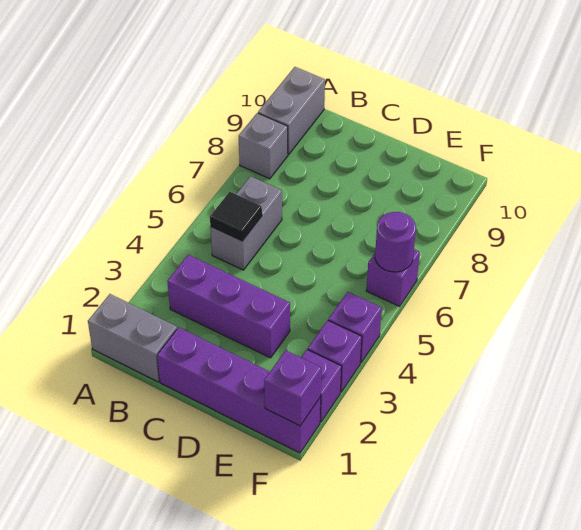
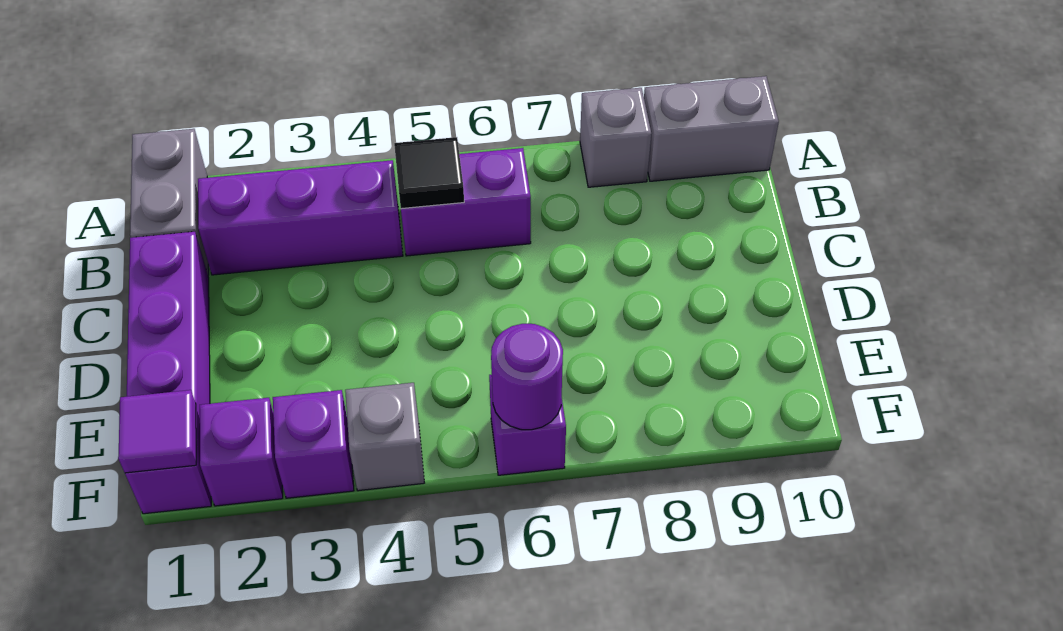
purple brick B3:D3 level 1 -> purple brick B2:B4 level 1
grey brick B5:B6 level 1 -> purple brick B5:B6 level 1
purple brick F1 level 2 -> purple tile F1 level 2
purple brick F4 level 1 -> grey brick F4 level 1

